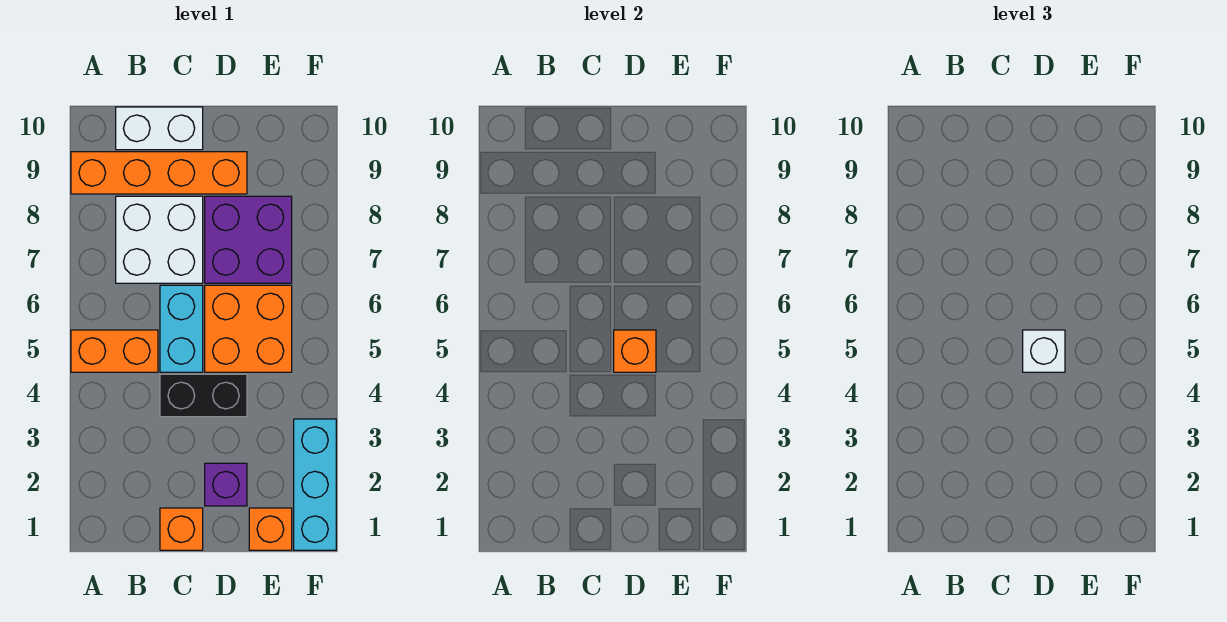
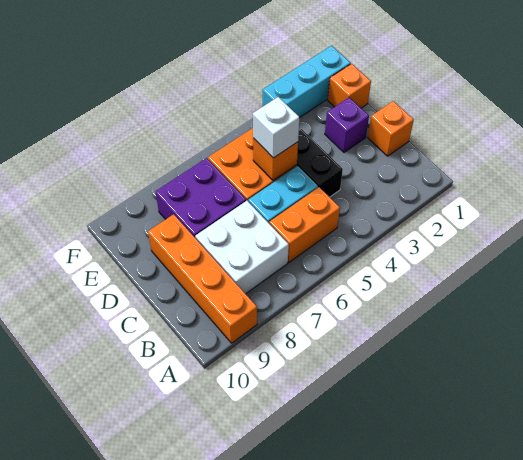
orange brick A5:B5 level 1 -> orange brick B5:B6 level 1
white brick B10:C10 level 1 -> none

